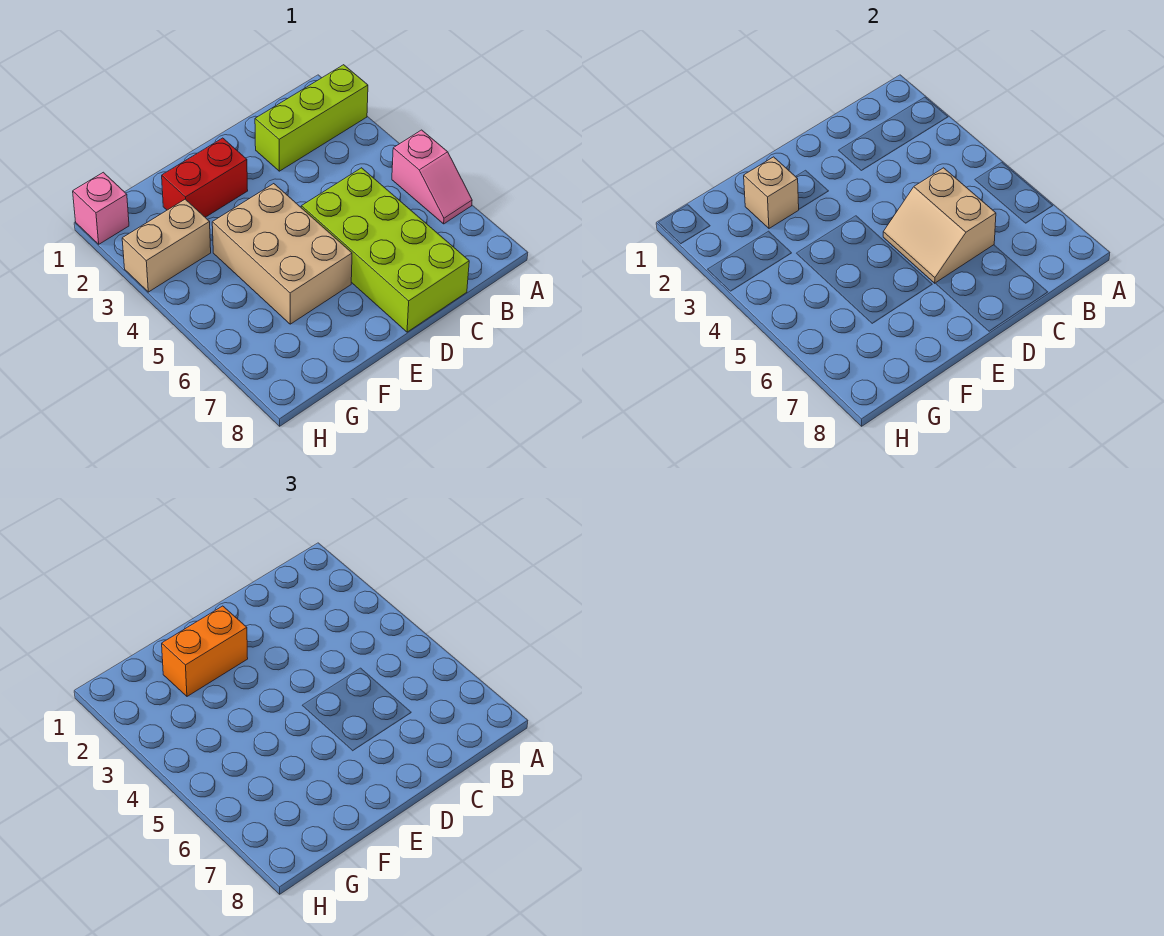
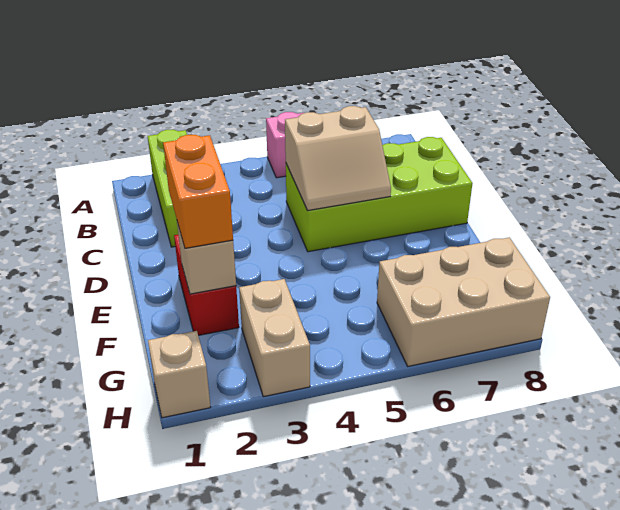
tan brick E4:F6 level 1 -> tan brick G6:H8 level 1
pink brick H1 level 1 -> tan brick H1 level 1

